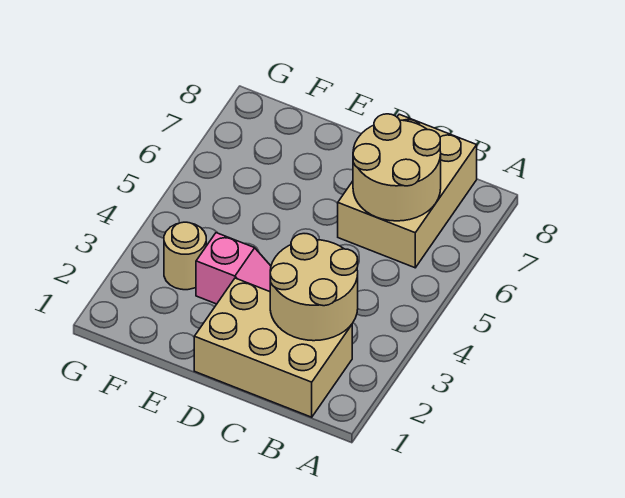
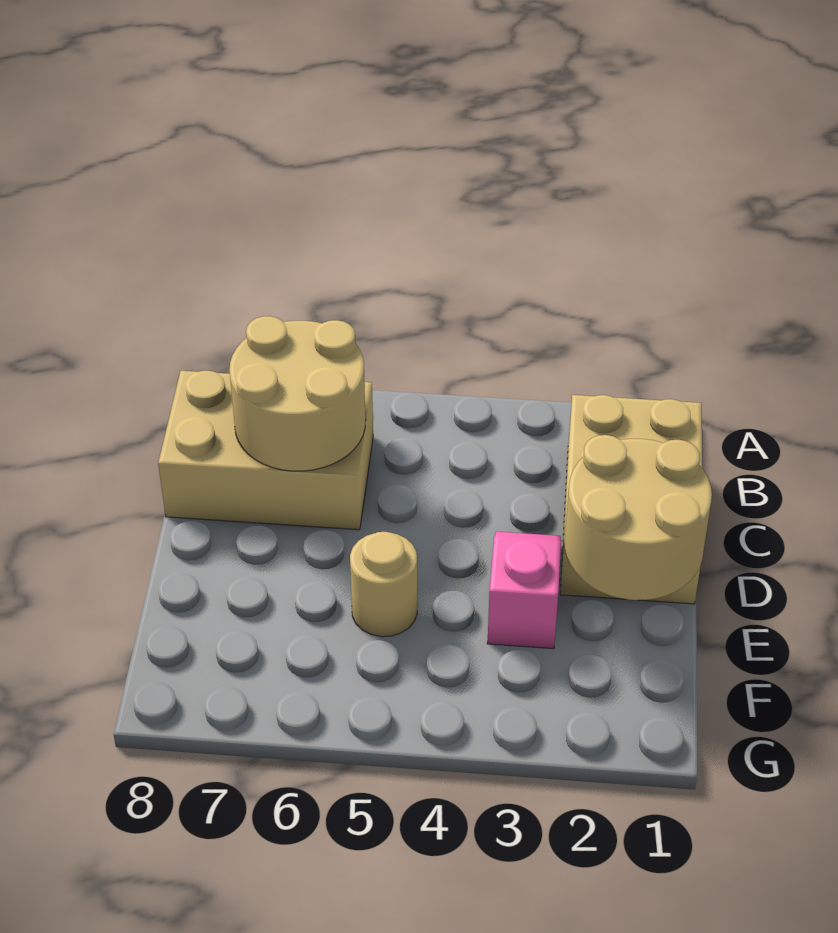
tan round brick B2:C3 level 2 -> tan round brick D1:E2 level 2
tan round brick F3 level 1 -> tan round brick E5 level 1

